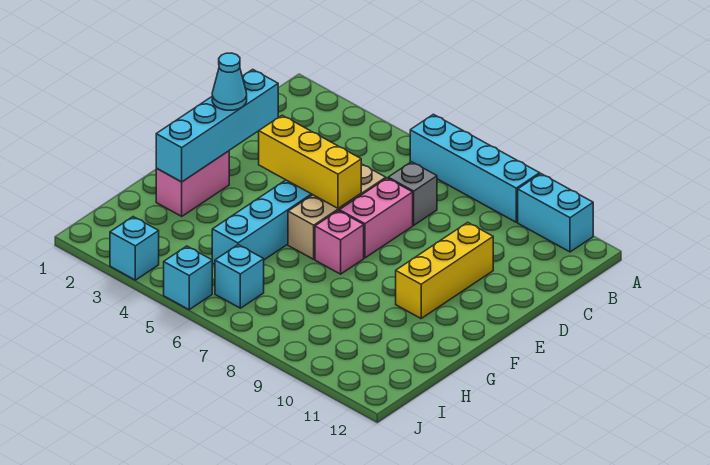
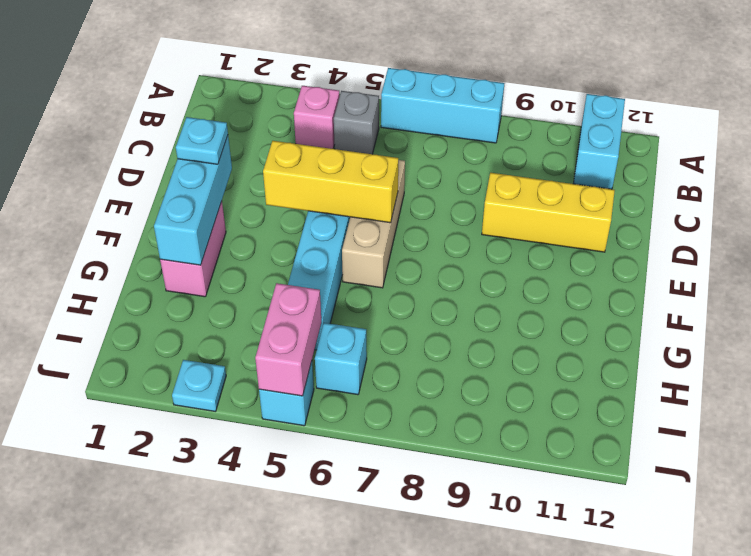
cyan brick A6:A9 level 1 -> cyan brick A6:A8 level 1
cyan brick A10:A11 level 1 -> cyan brick A11:B11 level 1
grey brick C7 level 1 -> grey brick B5 level 1
cyan brick D2:G2 level 2 -> cyan brick E2:G2 level 2
pink brick D7:E7 level 1 -> pink brick I5:J5 level 2
yellow brick D10:F10 level 1 -> yellow brick D9:D11 level 1
cyan cone E2 level 3 -> cyan plate E2 level 3
pink brick F7 level 1 -> pink brick B4 level 1
cyan brick J3 level 1 -> cyan plate J3 level 1

